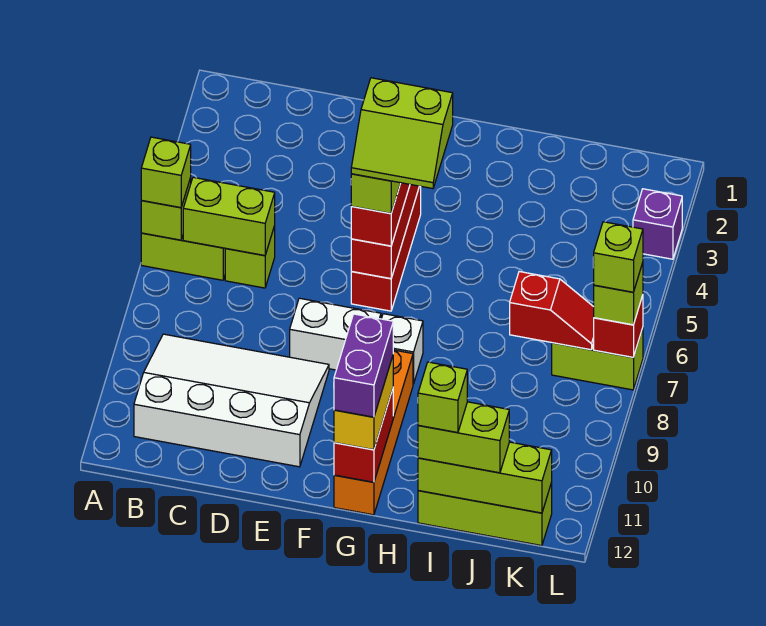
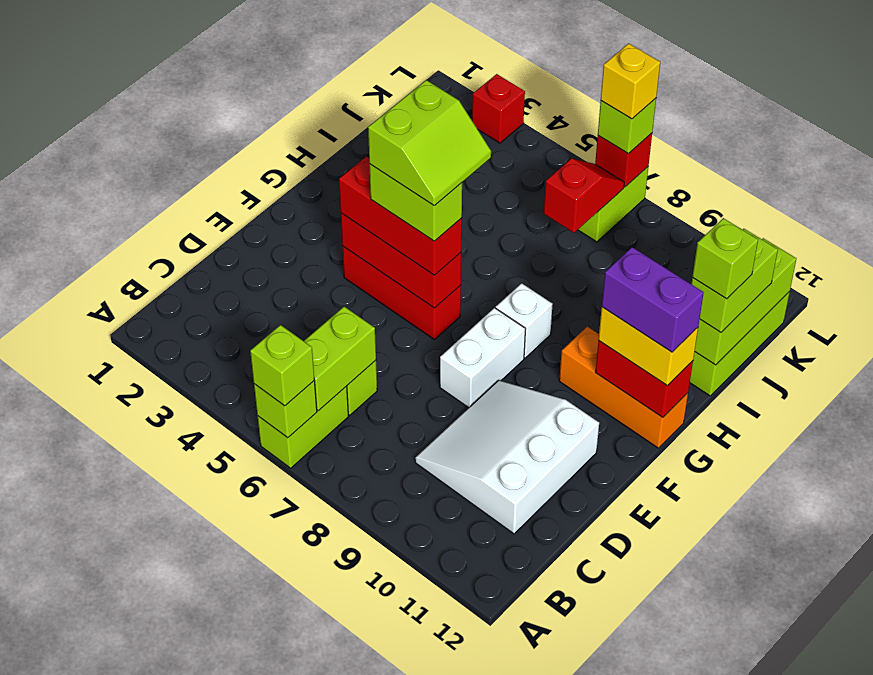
white slope B9:E11 level 1 top 11 -> white slope C9:E11 level 1 top 11
orange brick G9:G12 level 1 -> orange brick G10:G12 level 1
purple brick L3 level 1 -> red brick L3 level 1
lime brick L7 level 4 -> yellow brick L7 level 4

